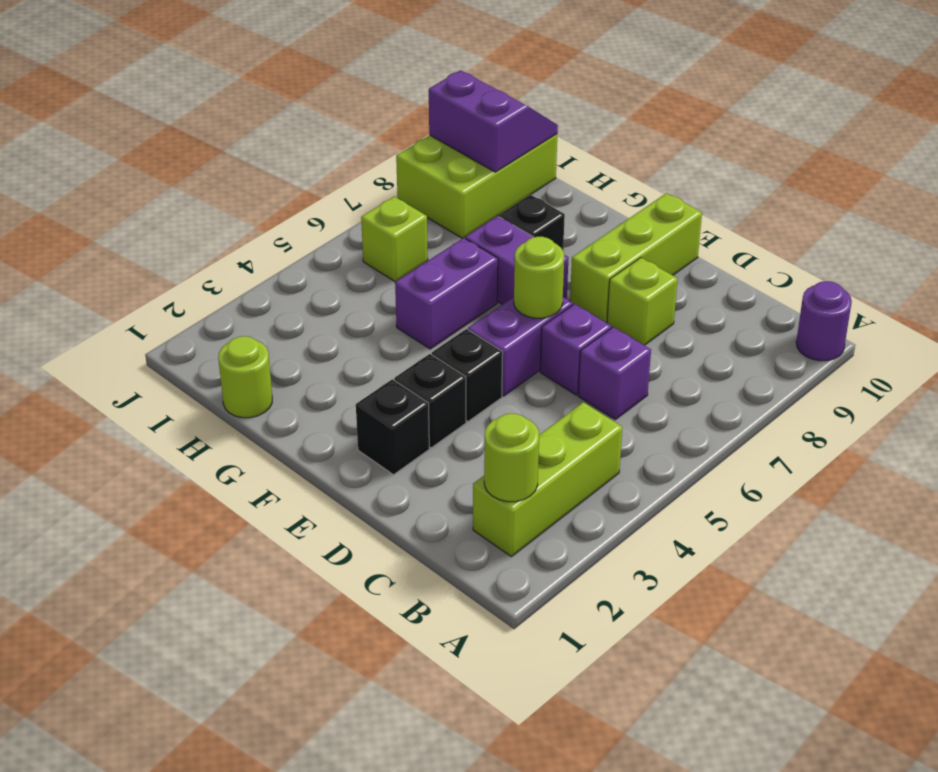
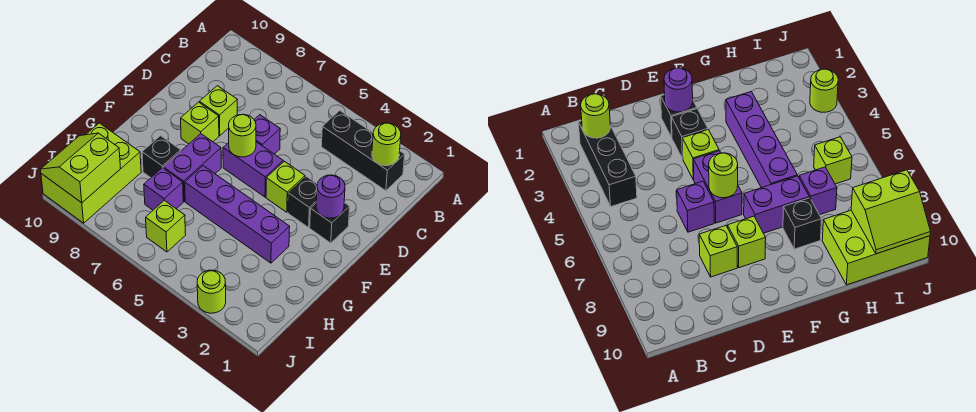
purple round brick A10 level 1 -> purple round brick E2 level 2
lime brick B2:B4 level 1 -> black brick B2:B4 level 1
purple brick C6 level 1 -> purple brick H7 level 1
black brick E4 level 1 -> lime brick E4 level 1
lime brick E8:E10 level 1 -> lime brick E8 level 1
purple brick G5:G6 level 1 -> purple brick G3:G6 level 1
lime round brick H1 level 1 -> lime round brick J3 level 1
lime brick I8:J10 level 1 -> lime brick H9:J10 level 1
purple slope I9:J10 level 2 top 9 -> lime slope I9:J10 level 2 top 9

